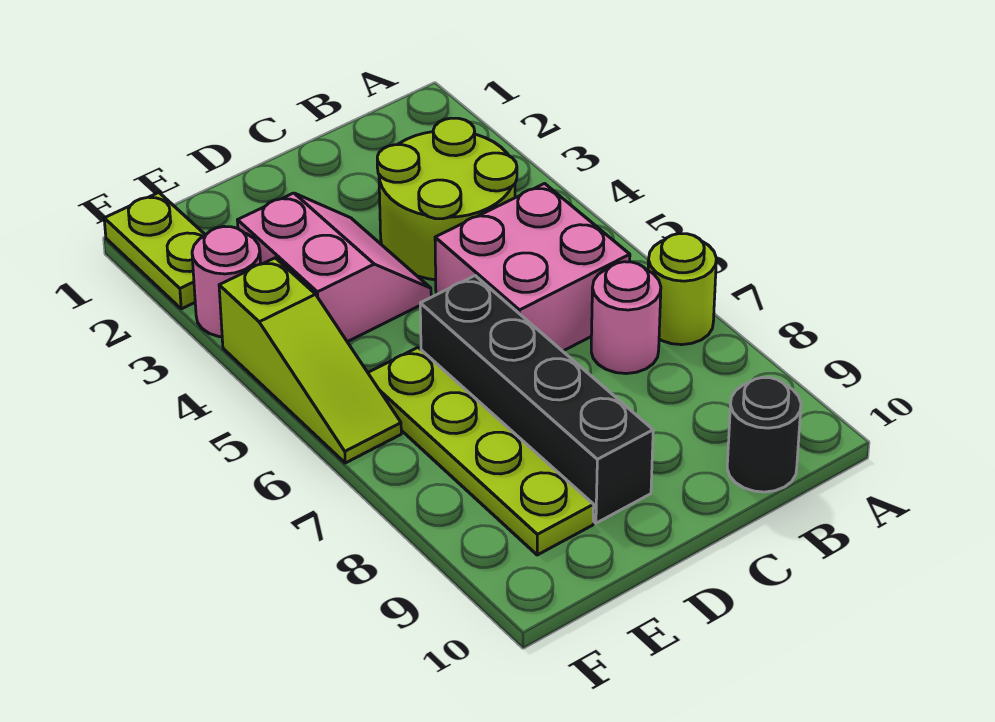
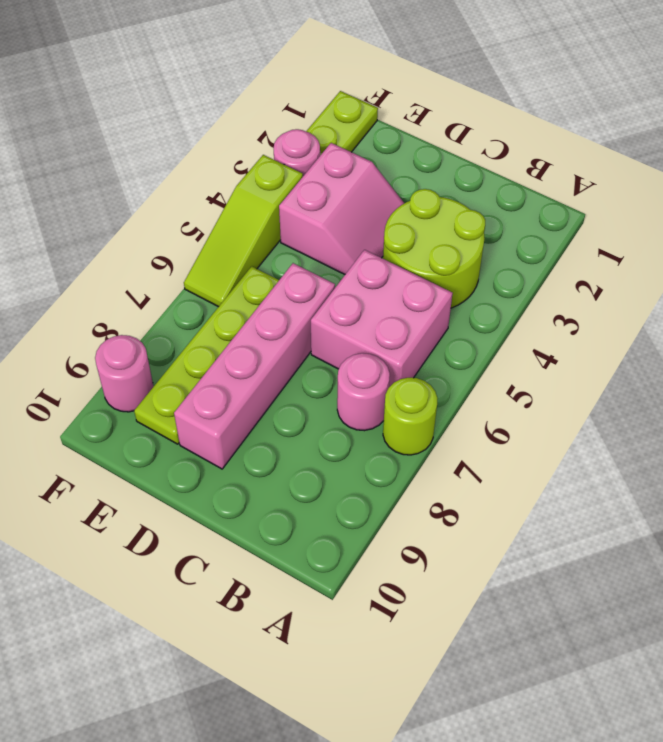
black round brick B10 level 1 -> none
black brick D6:D9 level 1 -> pink brick D6:D9 level 1
none -> pink round brick F9 level 1

